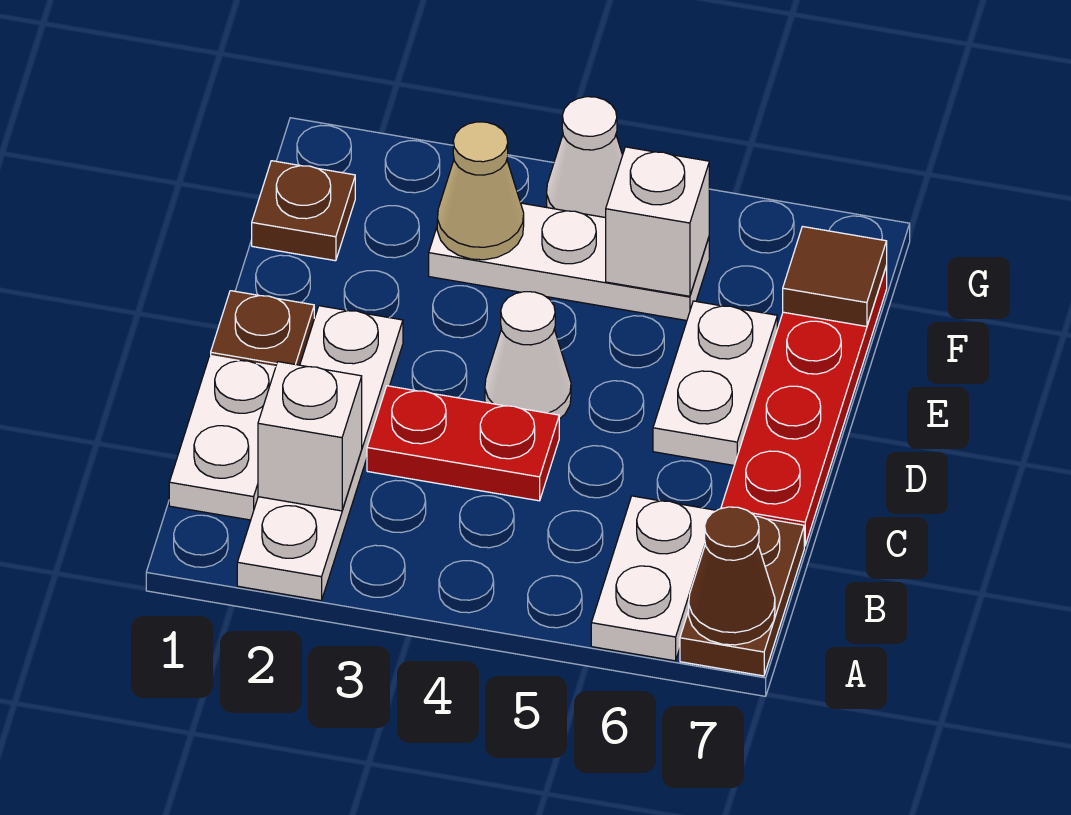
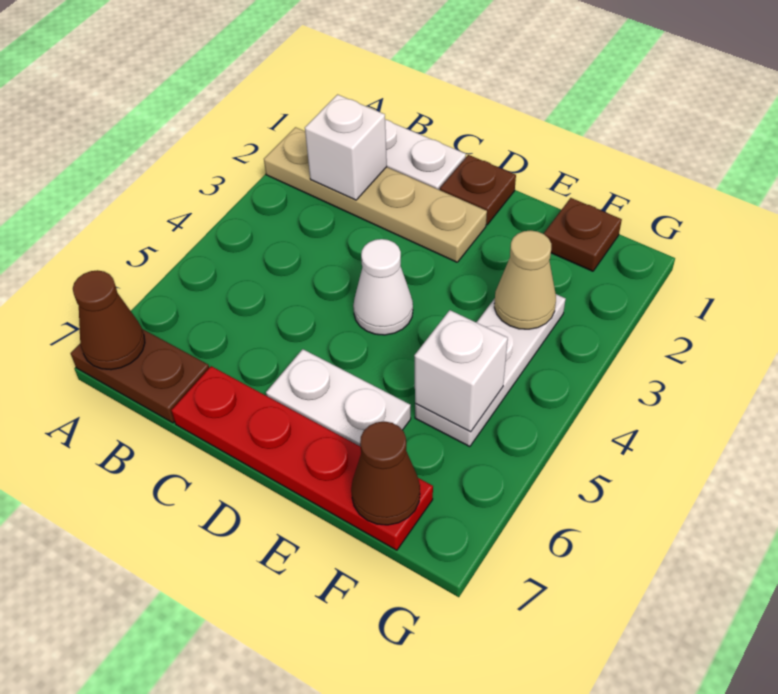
white plate A2:D2 level 1 -> tan plate A2:D2 level 1
white plate A6:B6 level 1 -> none
red plate C3:C4 level 1 -> none
brown tile F7 level 2 -> brown cone F7 level 2
white cone G4 level 1 -> none

